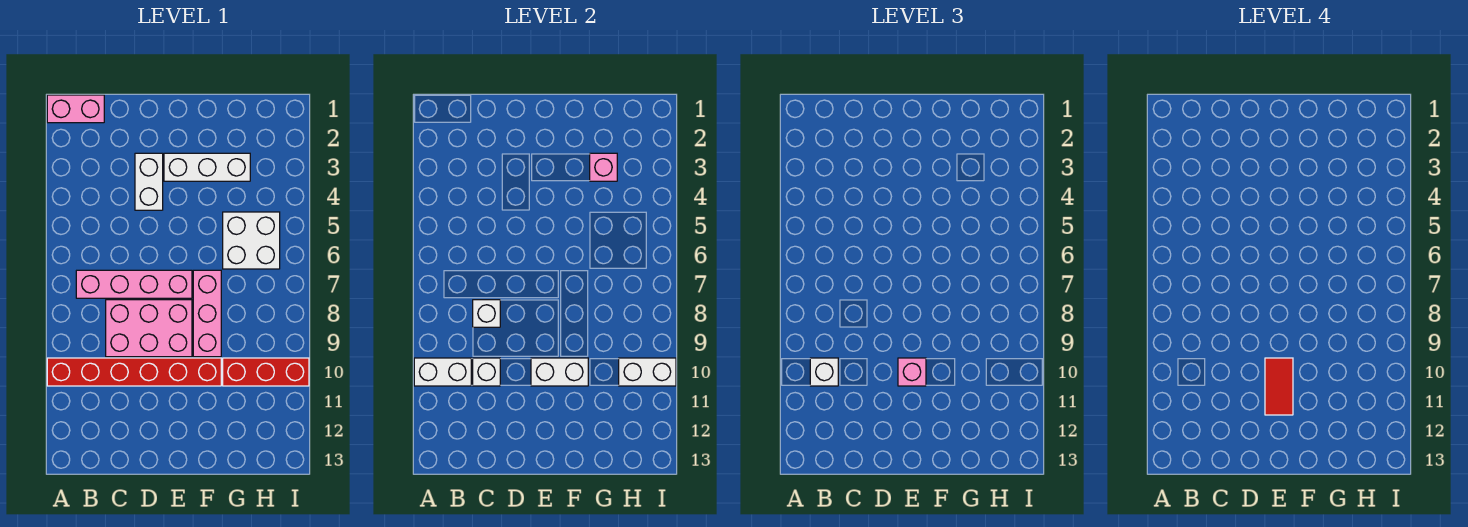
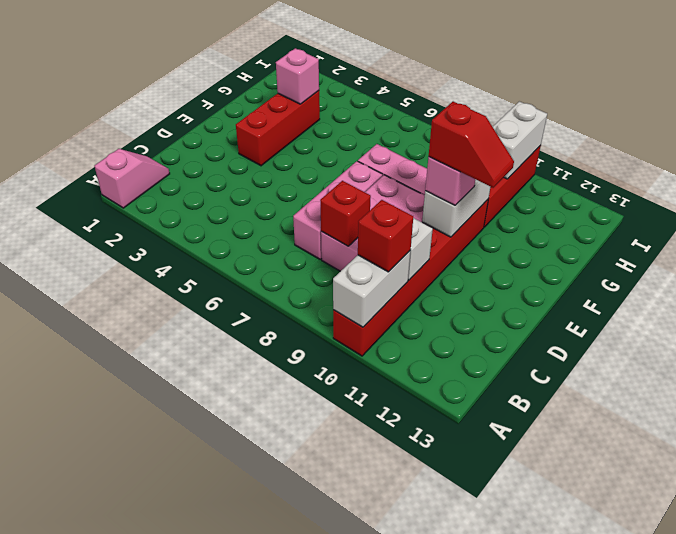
pink brick A1:B1 level 1 -> pink slope A1:B1 level 1 top A
pink brick B7:E7 level 1 -> pink brick C7:E7 level 1
white brick B10 level 3 -> red brick B10 level 3
white brick C8 level 2 -> red brick C8 level 2
white brick D3:D4 level 1 -> none
white brick E3:G3 level 1 -> red brick E3:G3 level 1
red tile E10:E11 level 4 -> red slope E10:E11 level 4 top 10
white brick G5:H6 level 1 -> none

